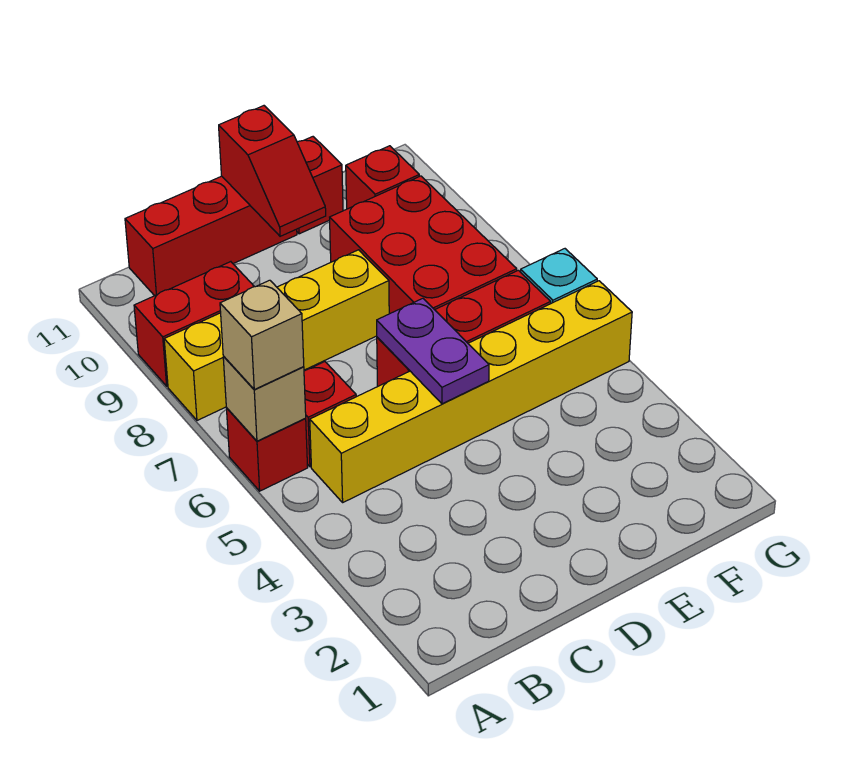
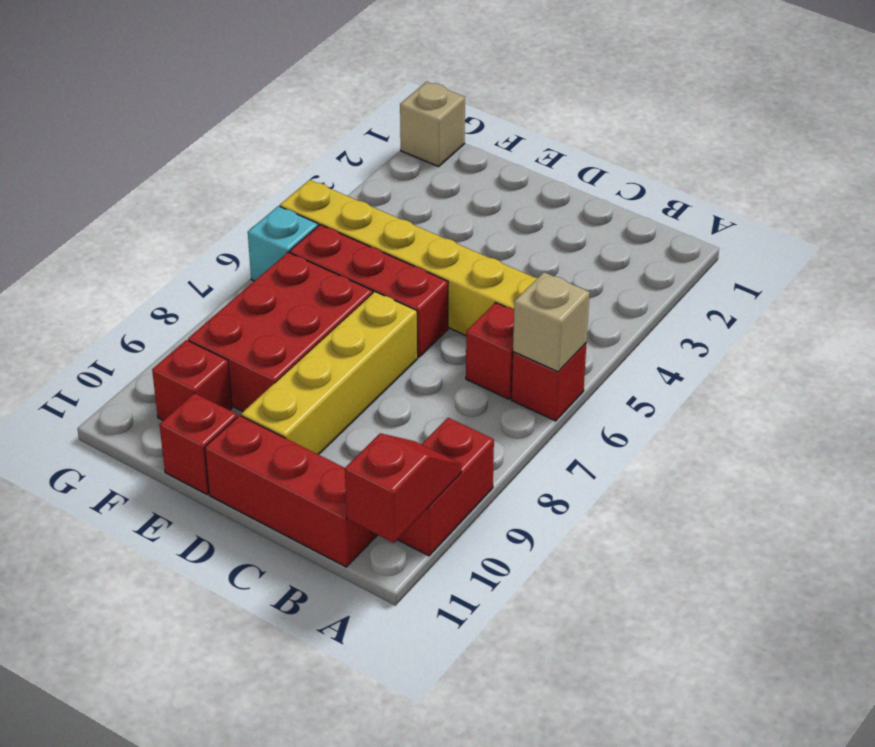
tan brick A6 level 3 -> tan brick G1 level 1
yellow brick A8:D8 level 1 -> yellow brick D7:D10 level 1
red brick A9:B9 level 1 -> red brick A9:A10 level 1
purple plate D5:D6 level 2 -> none
red slope D10:D11 level 2 top 11 -> red slope A10:A11 level 2 top 11

